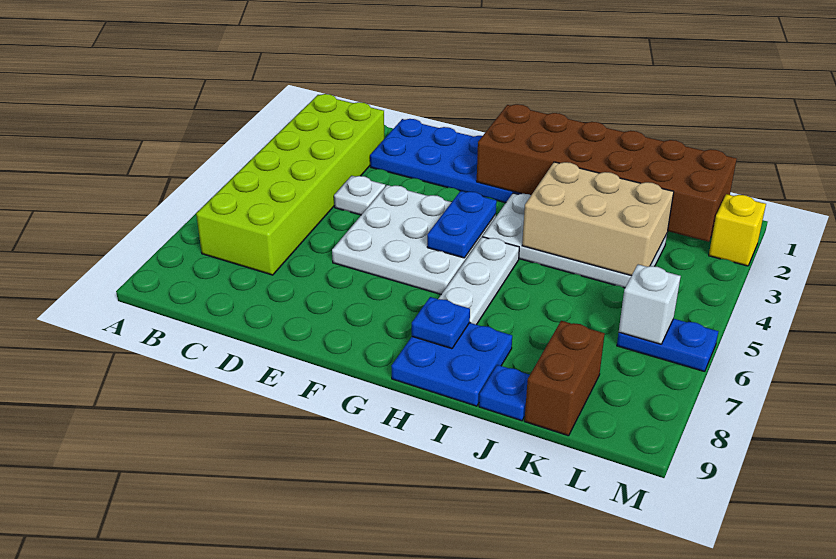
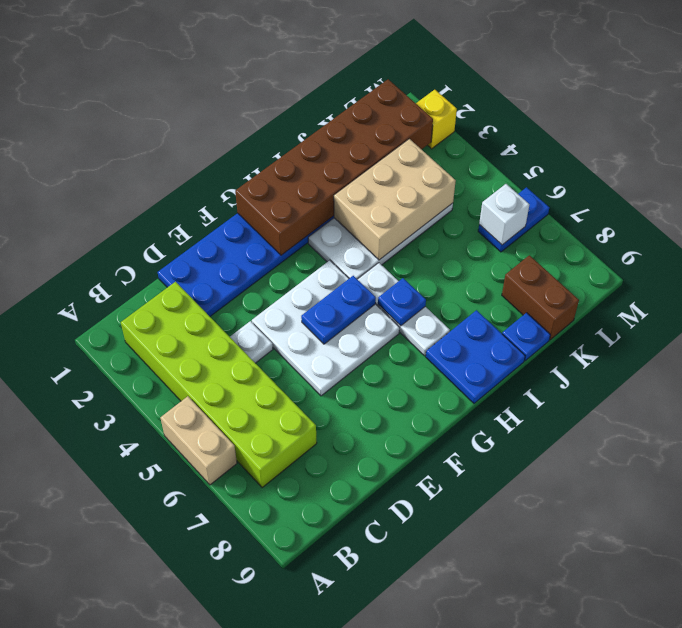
none -> tan brick A5:A6 level 1
blue plate G4:G5 level 2 -> blue plate F5:G5 level 2
blue plate H8 level 2 -> blue plate H6 level 2

